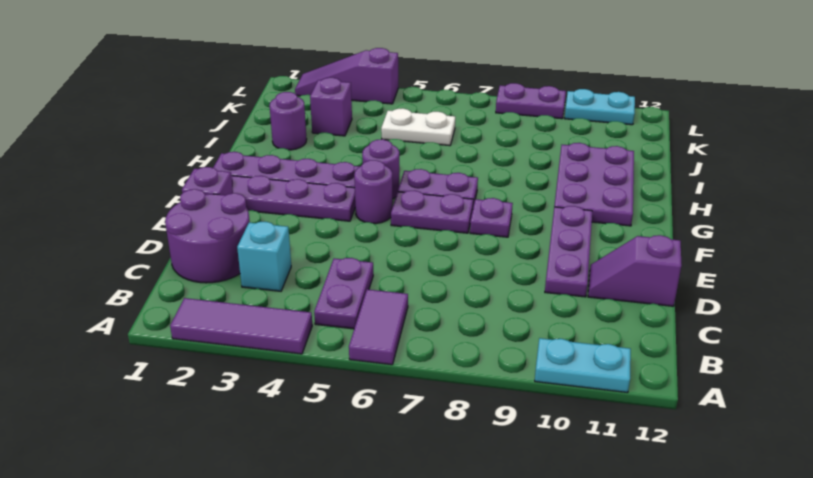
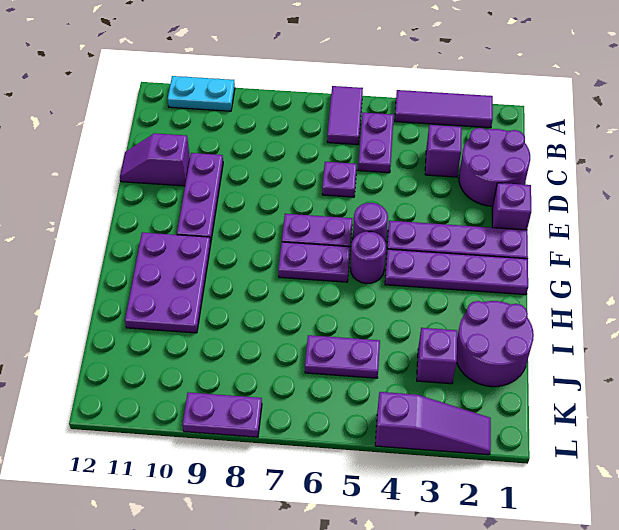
cyan brick C3 level 1 -> purple brick C3 level 1
purple slope D11:D12 level 1 top 12 -> purple slope D11:D12 level 1 top 11
purple plate F8 level 1 -> purple plate D6 level 1
purple round brick I2 level 1 -> purple round brick I1:J2 level 1
white plate J5:J6 level 1 -> purple plate J5:J6 level 1
cyan plate L10:L11 level 1 -> none

